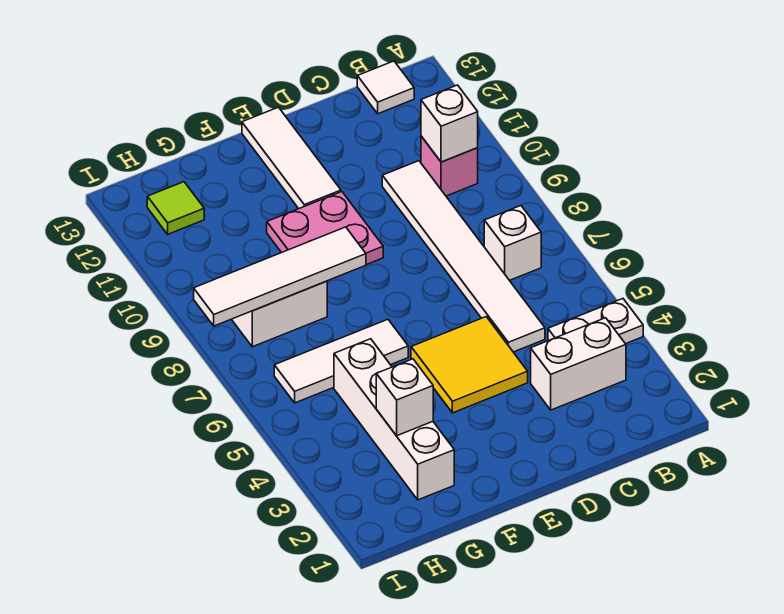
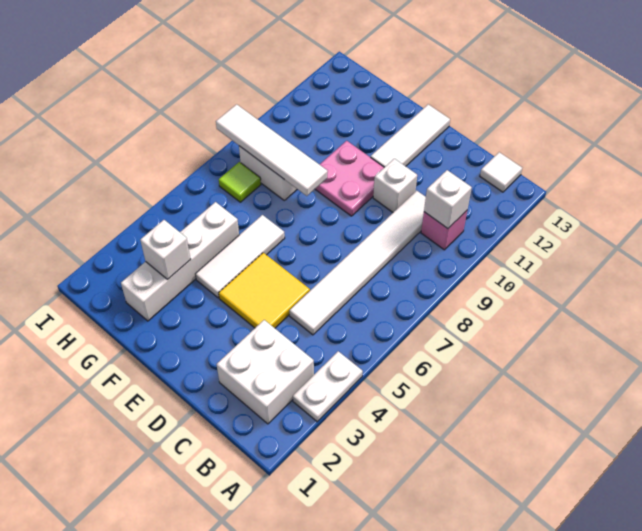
white plate A4:B4 level 1 -> white plate A3:A4 level 1
white brick B3:C3 level 1 -> white brick B2:C3 level 1
white brick B7 level 1 -> white brick D10 level 1
white tile F6:H6 level 1 -> white tile F4:F6 level 1
lime tile H12 level 1 -> lime tile H7 level 1

